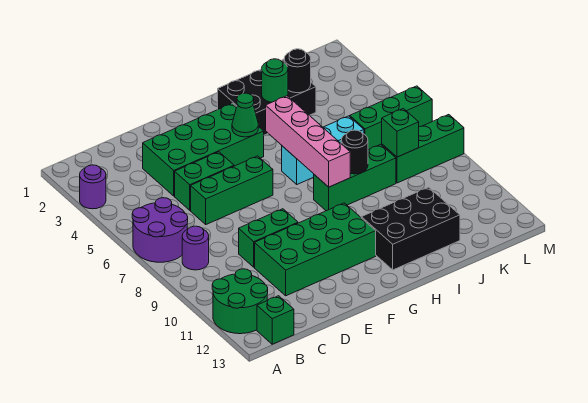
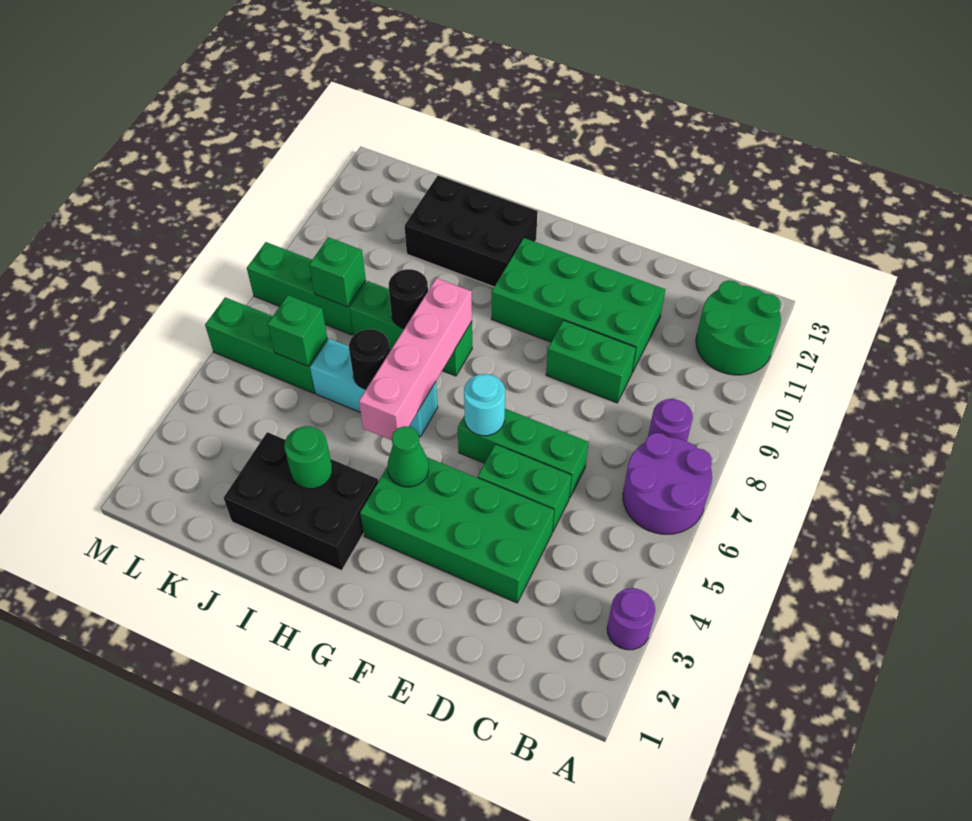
green brick B13 level 1 -> green brick K6 level 2
none -> cyan round brick F6 level 2
black round brick J3 level 2 -> black round brick I6 level 2

